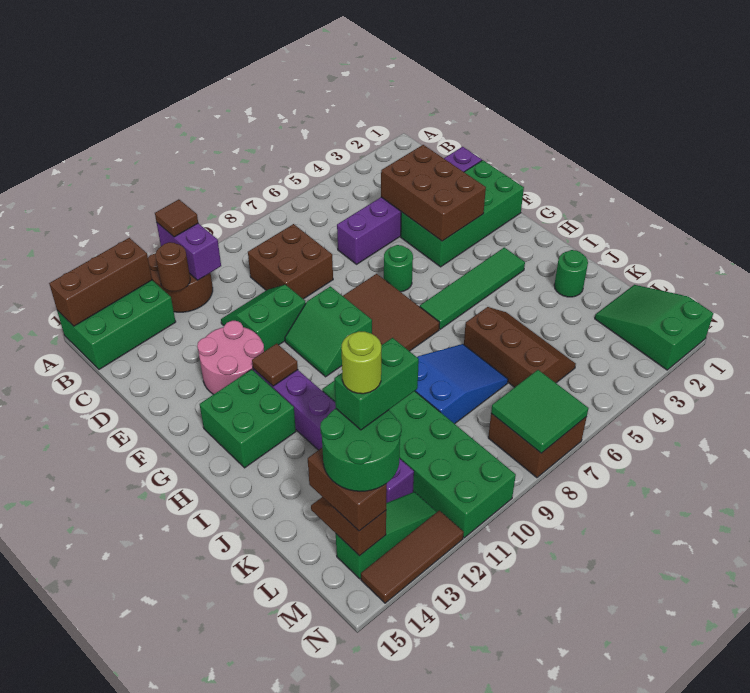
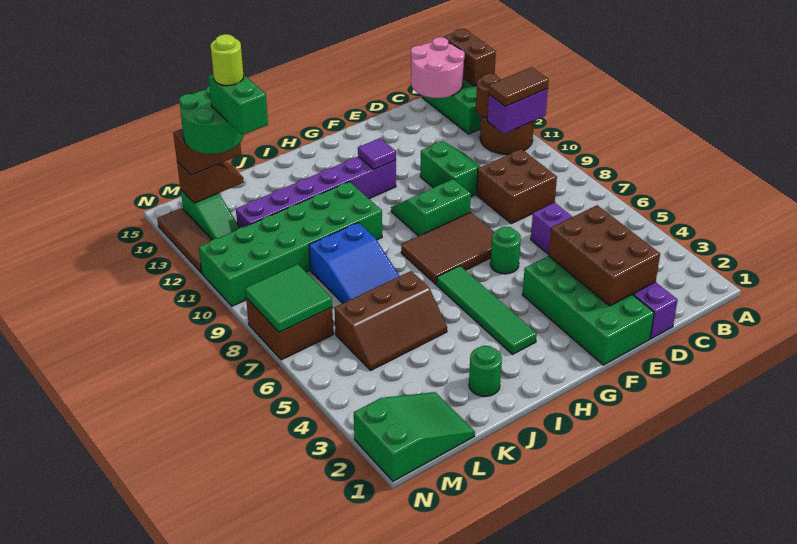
brown tile A11 level 3 -> brown tile A11:B11 level 3
brown brick A13:A15 level 2 -> brown brick A14:A15 level 2
brown brick D3:F4 level 2 -> brown brick D2:E4 level 2
pink round brick E12:F13 level 1 -> pink round brick B14:C15 level 2
brown tile G12 level 2 -> purple tile G12 level 2
green brick G13:H14 level 1 -> none

